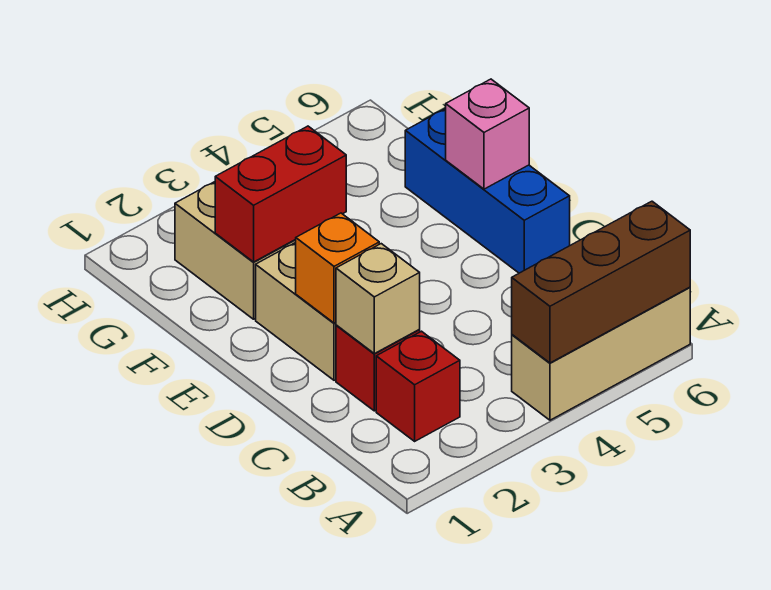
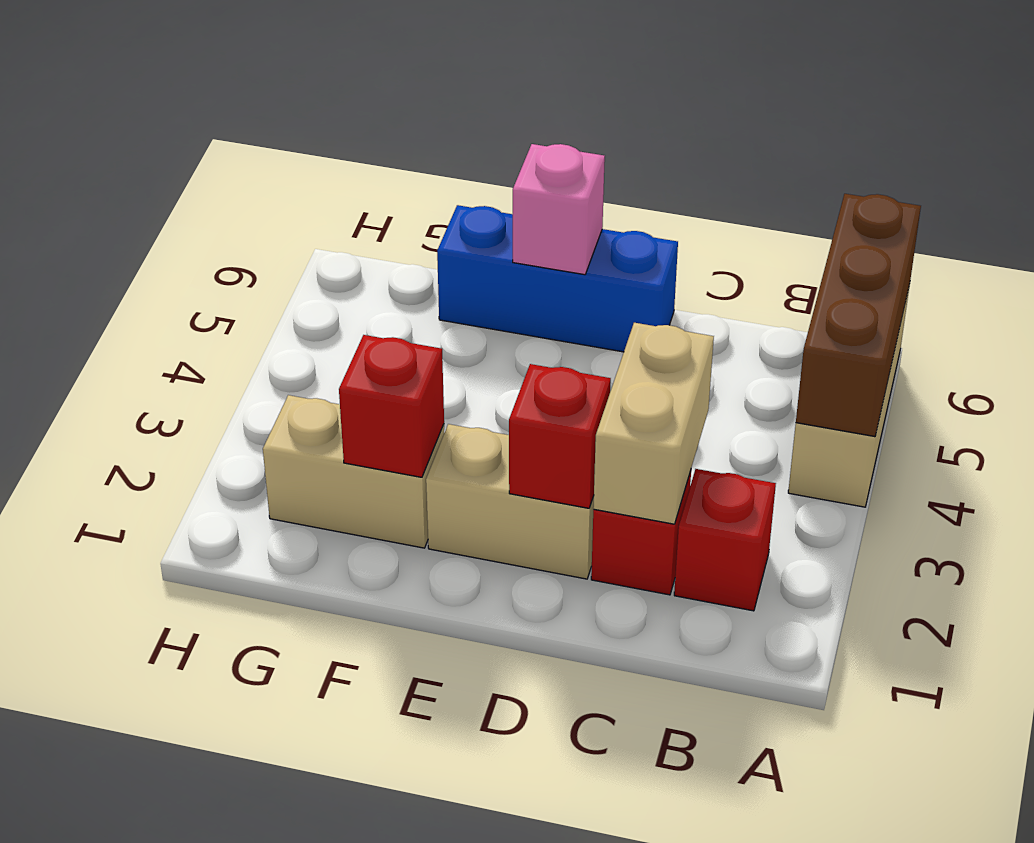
tan brick C2 level 2 -> tan brick C2:C3 level 2
orange brick D2 level 2 -> red brick D2 level 2
red brick F2:F3 level 2 -> red brick F2 level 2

